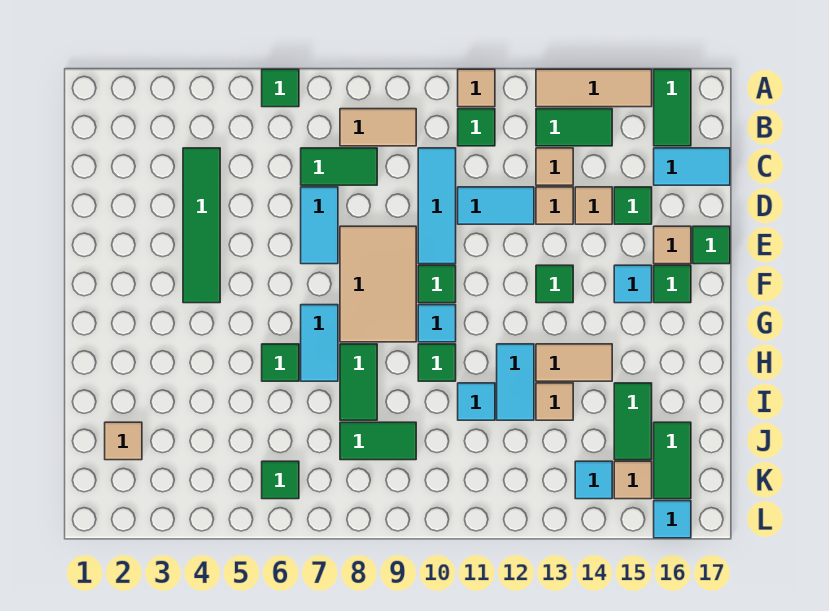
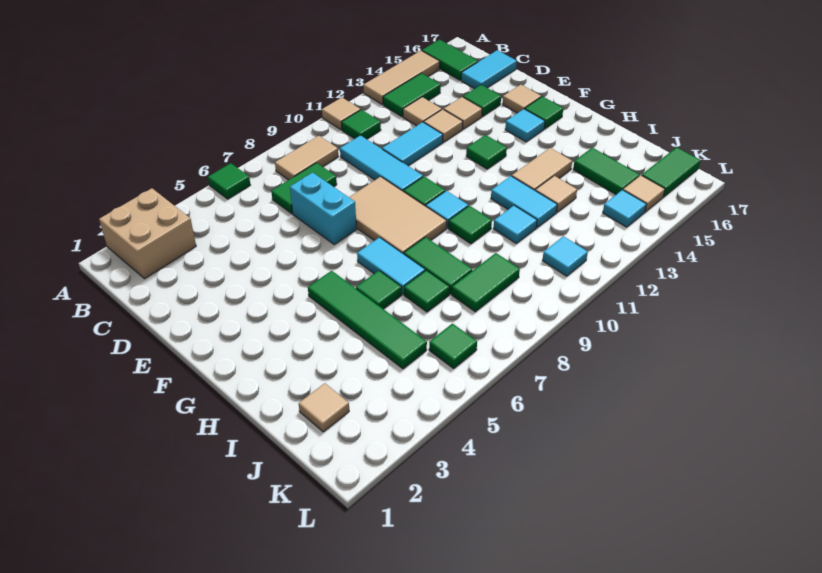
none -> tan brick A2:B3 level 1
green tile C4:F4 level 1 -> green tile G5:J5 level 1
cyan tile D7:E7 level 1 -> cyan brick D7:E7 level 1
green tile E17 level 1 -> green tile I7 level 1
green tile J16:K16 level 1 -> green tile K16:K17 level 1
cyan tile L16 level 1 -> cyan tile K11 level 1

